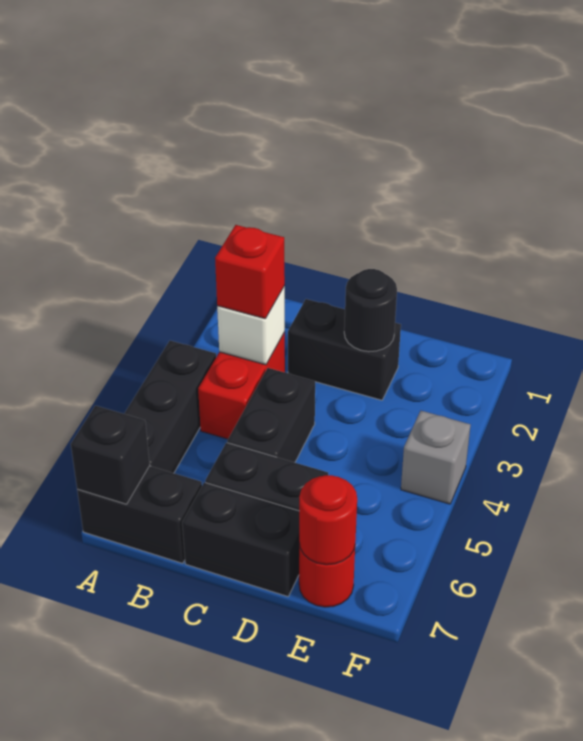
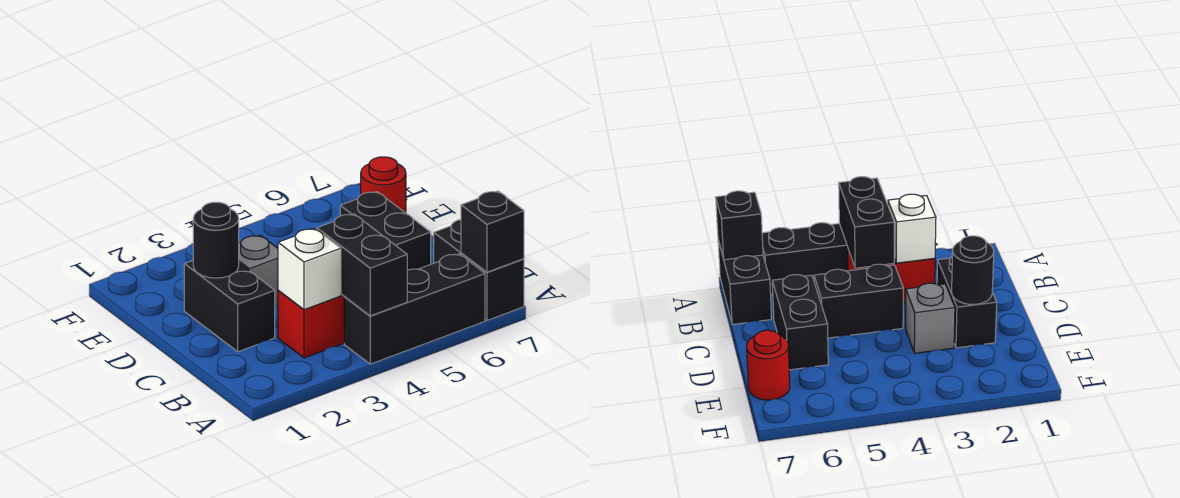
red brick B3 level 3 -> none
black brick C7:D7 level 1 -> black brick A4:B4 level 2
red round brick E7 level 2 -> none
grey brick F4 level 1 -> grey brick D3 level 1

